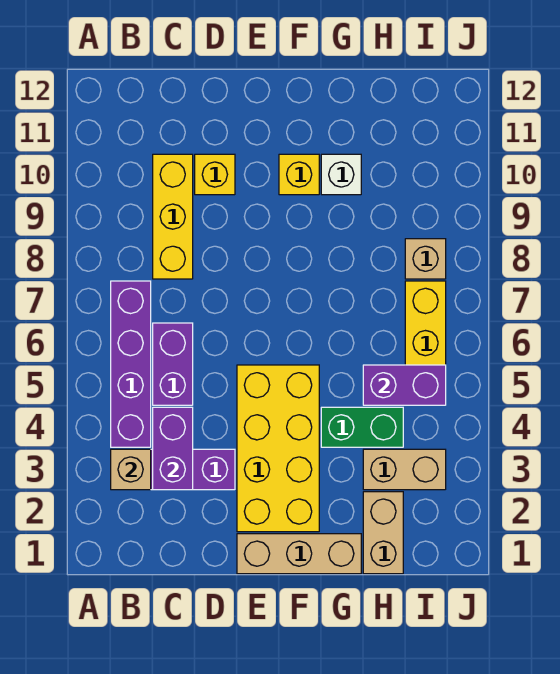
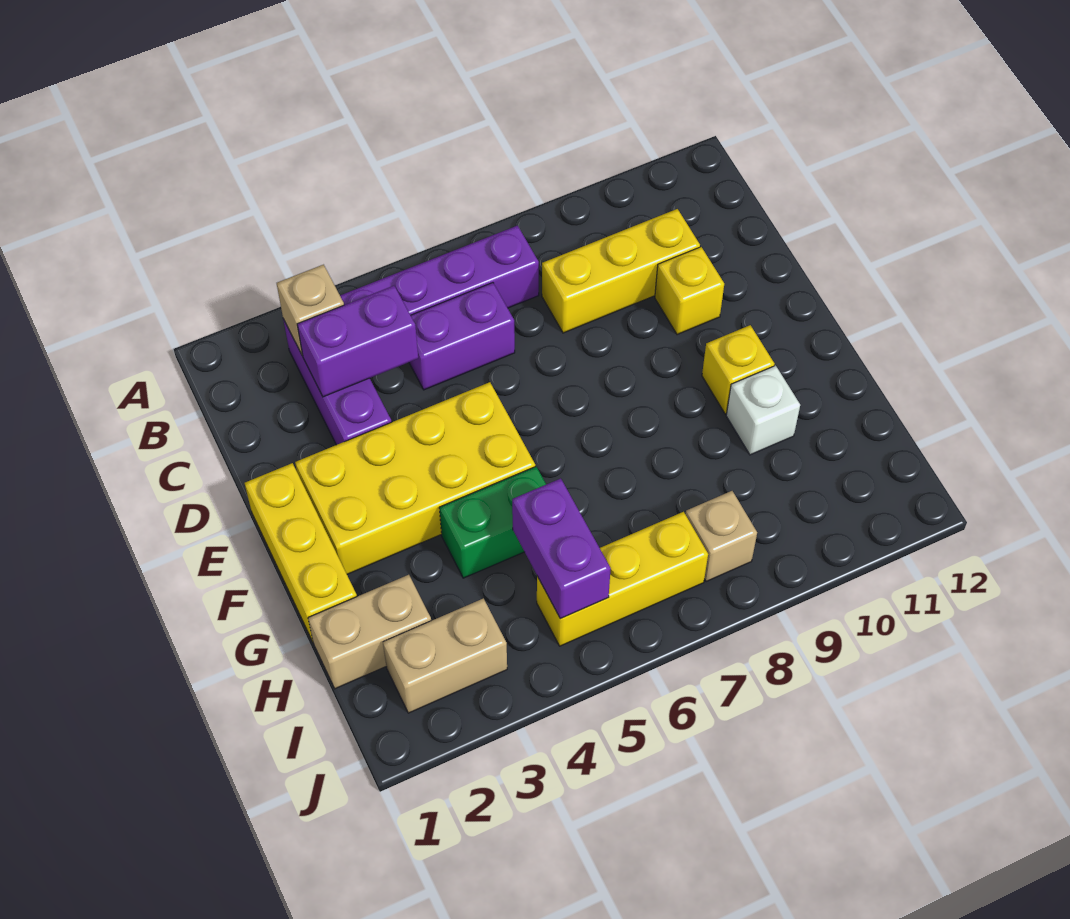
tan brick E1:G1 level 1 -> yellow brick E1:G1 level 1
green brick G4:H4 level 1 -> green brick G4:G5 level 1
tan brick H3:I3 level 1 -> tan brick I2:I3 level 1

